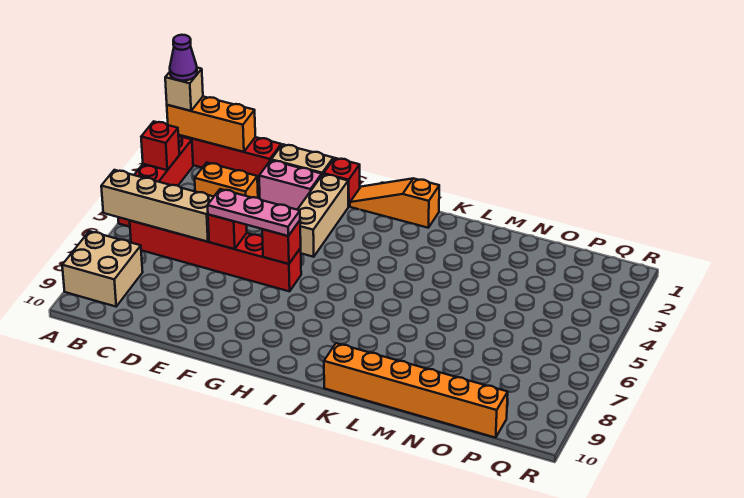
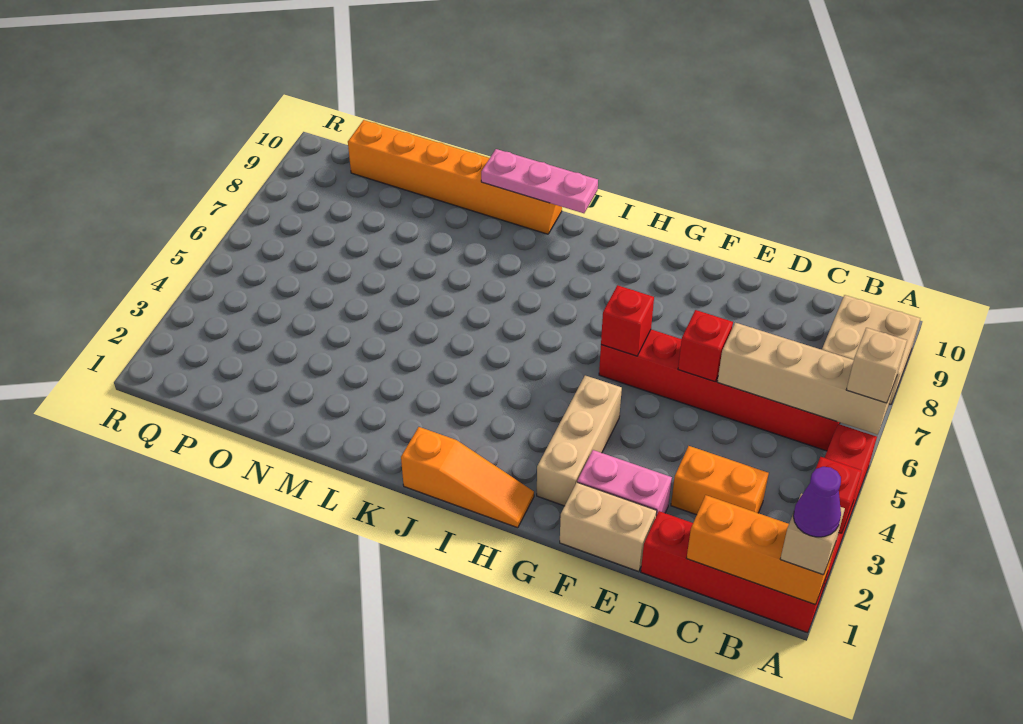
none -> tan brick A6 level 3
pink plate E6:G6 level 3 -> pink plate J10:L10 level 2
red brick G1 level 1 -> none

